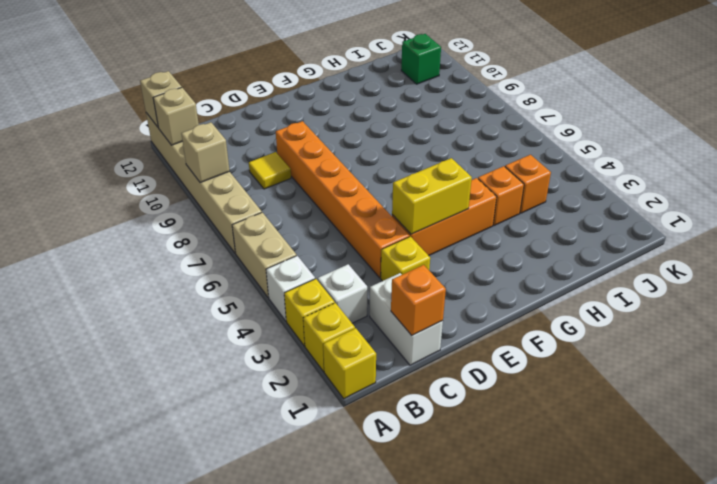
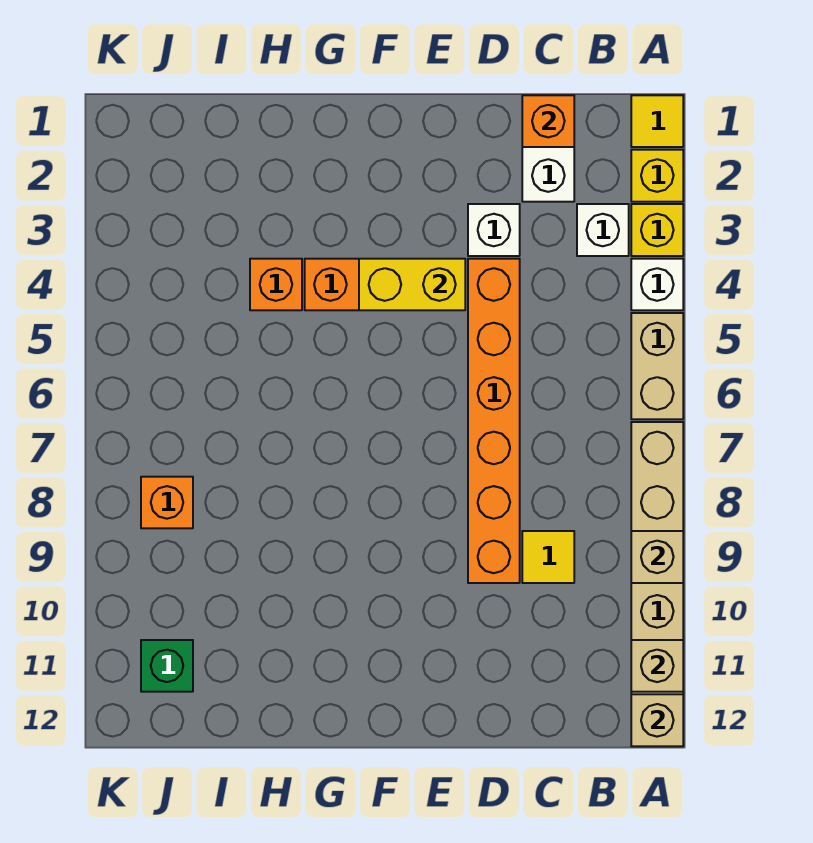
yellow brick A1 level 1 -> yellow tile A1 level 1
yellow brick D3 level 1 -> white brick D3 level 1
orange brick I4 level 1 -> orange brick J8 level 1

